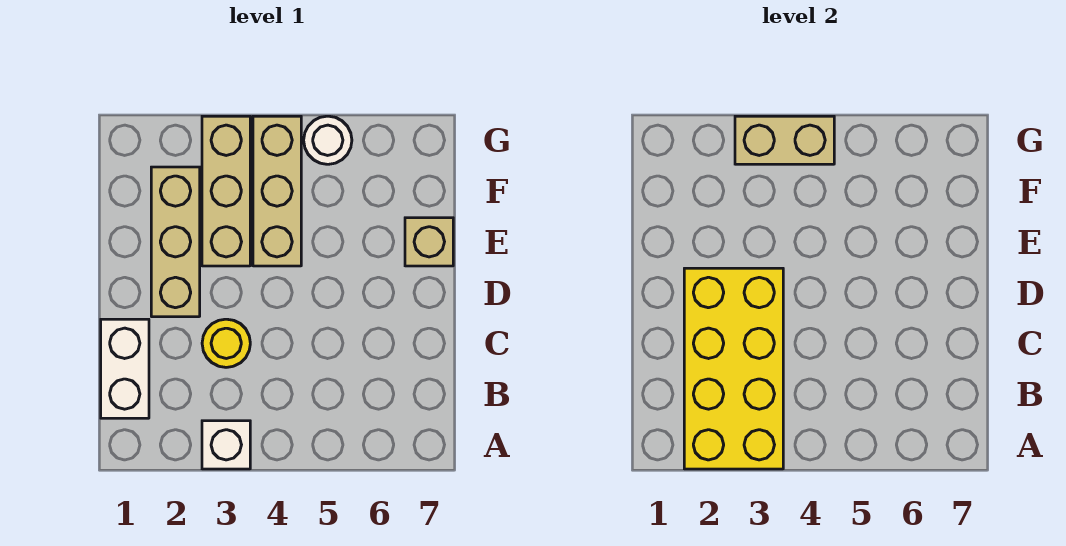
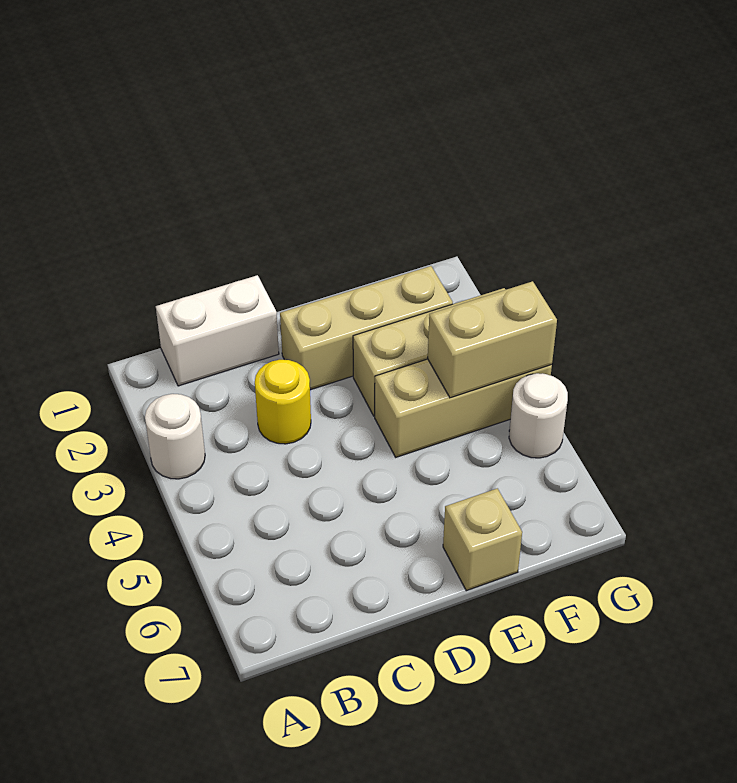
yellow brick A2:D3 level 2 -> none
white brick A3 level 1 -> white round brick A3 level 1
tan brick G3:G4 level 2 -> tan brick F4:G4 level 2

